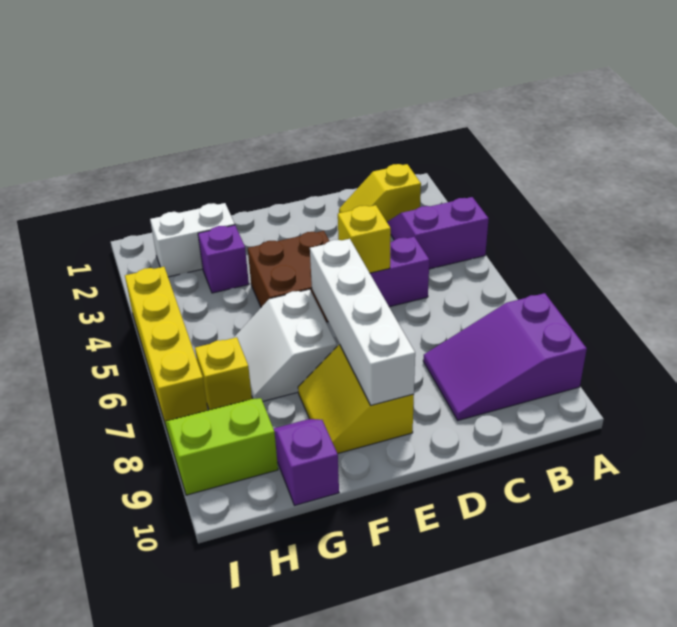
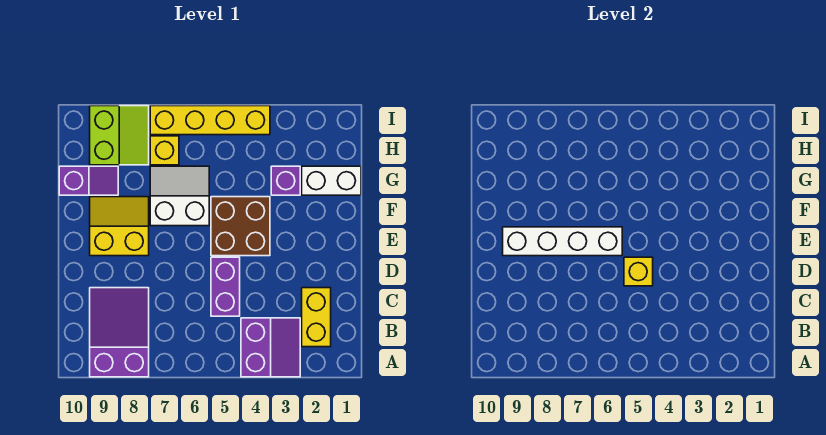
yellow slope B2:C2 level 1 top B -> yellow brick B2:C2 level 1
white brick G2:H2 level 1 -> white brick G1:G2 level 1

